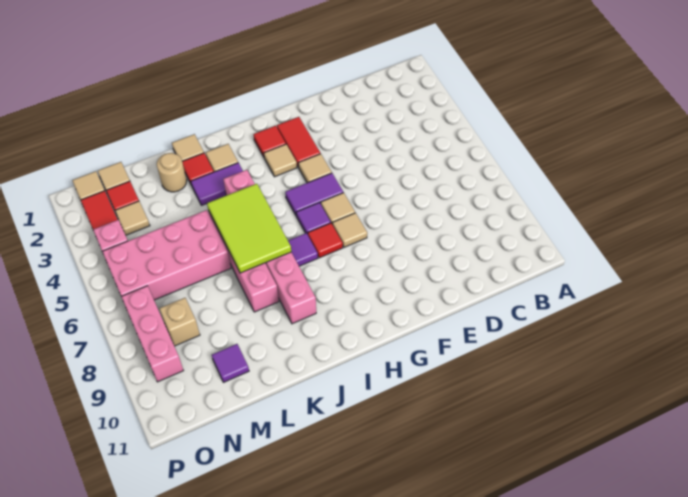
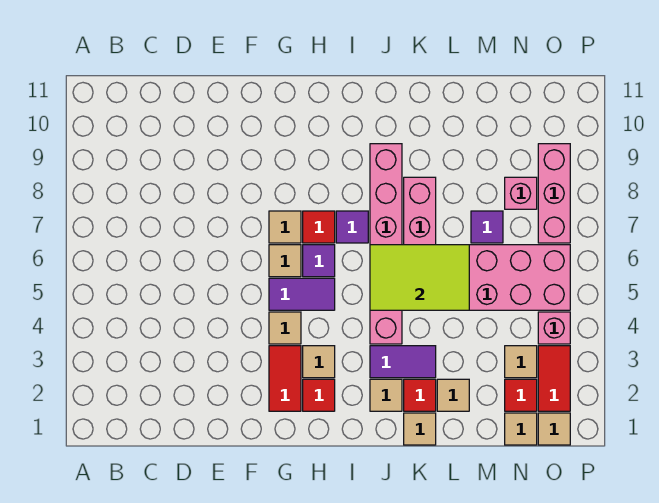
lime tile J5:K7 level 2 -> lime tile J5:L6 level 2
tan round brick L2 level 1 -> tan tile L2 level 1
purple tile M10 level 1 -> purple tile M7 level 1
tan brick N8 level 1 -> pink brick N8 level 1

